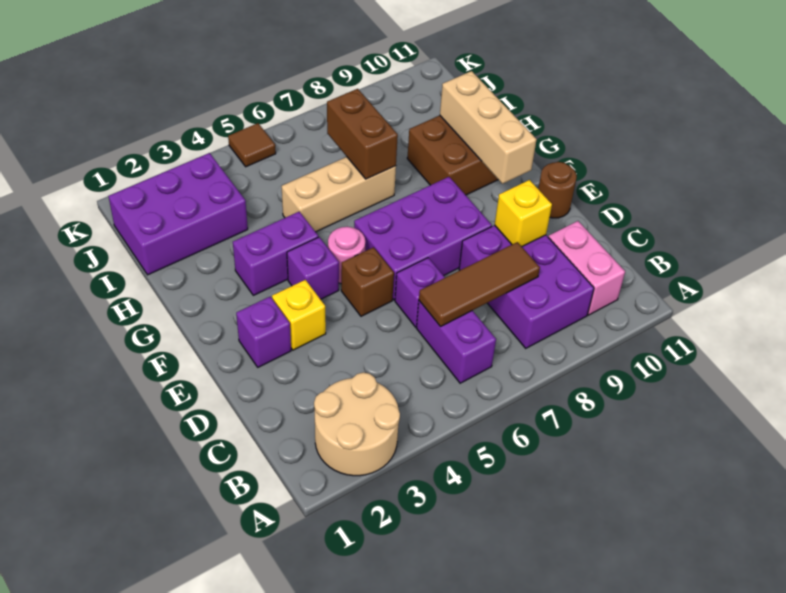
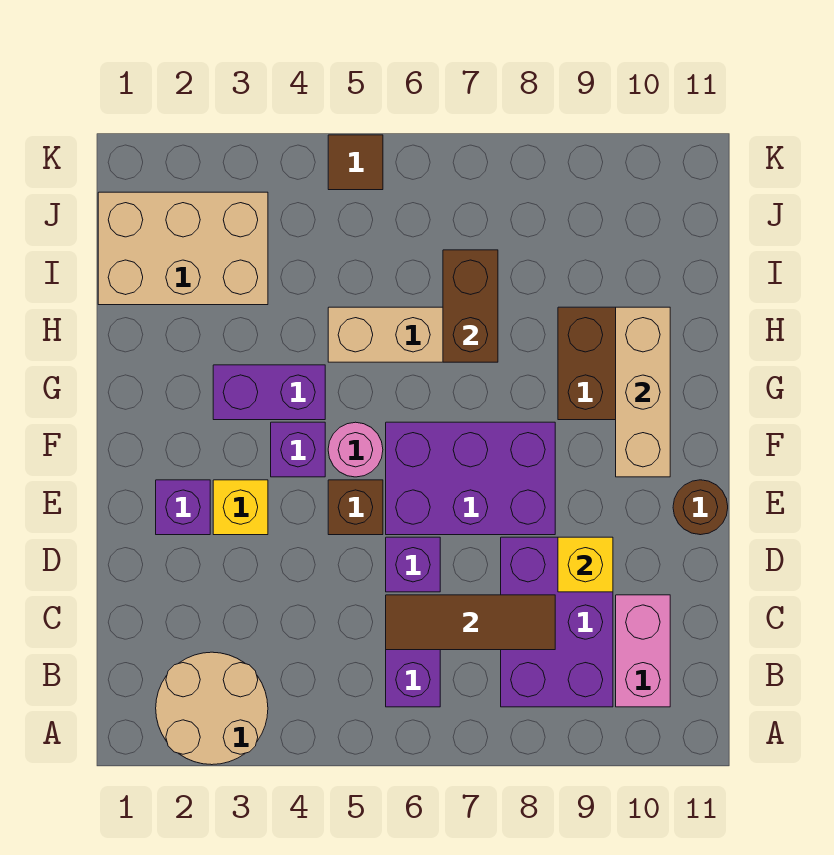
purple brick I1:J3 level 1 -> tan brick I1:J3 level 1

